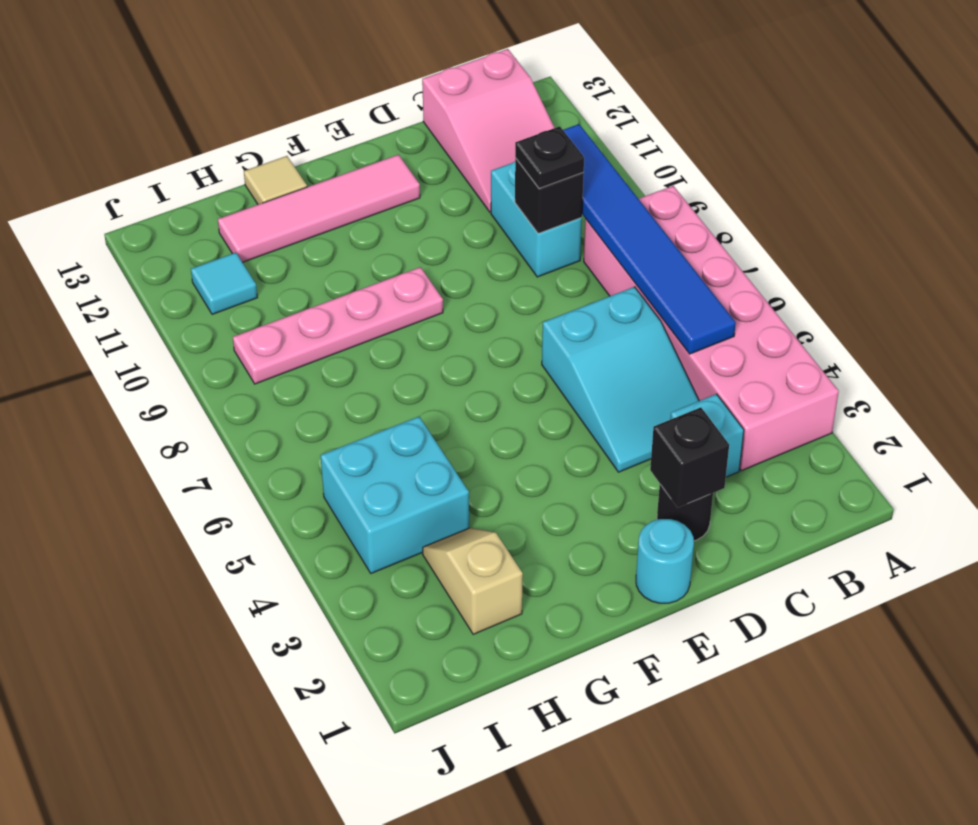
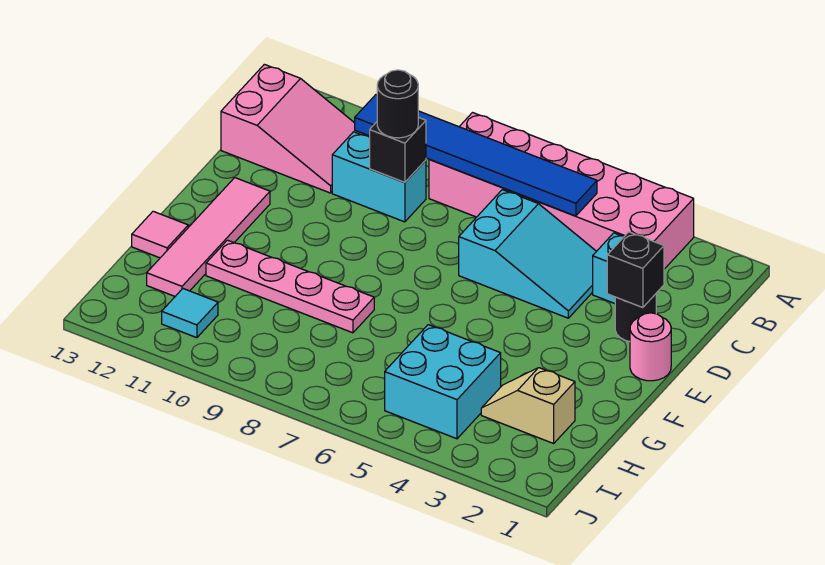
black plate C9 level 3 -> black round brick C9 level 3
cyan round brick E1 level 1 -> pink round brick E1 level 1
pink plate F9:I9 level 1 -> pink plate G8:G11 level 1
tan tile G13 level 1 -> pink tile G13 level 1

